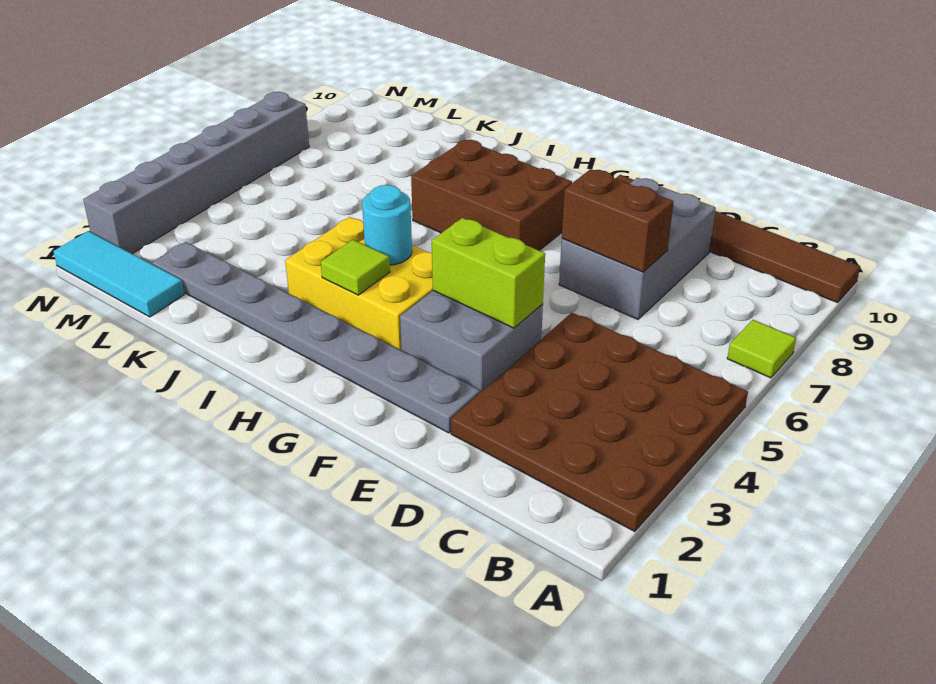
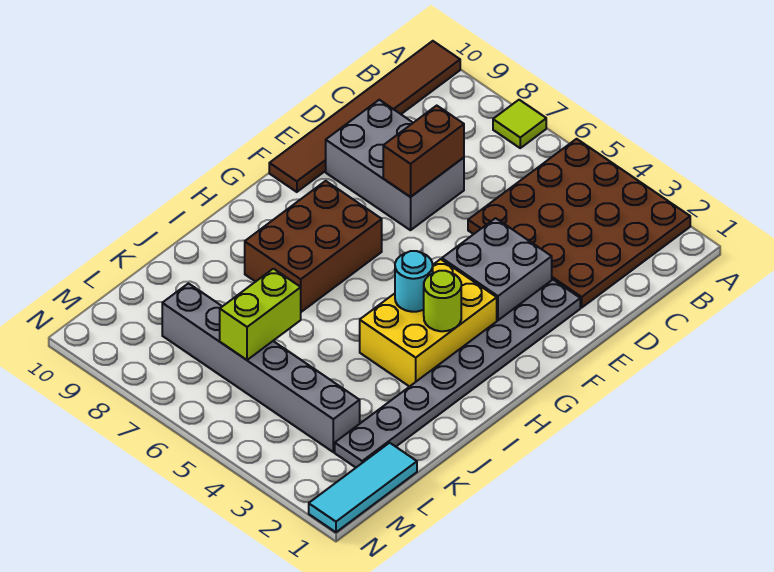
lime brick E4:F4 level 2 -> lime brick K6:L6 level 2
lime tile H3 level 2 -> lime round brick H3 level 2
grey brick N2:N7 level 1 -> grey brick L3:L8 level 1

